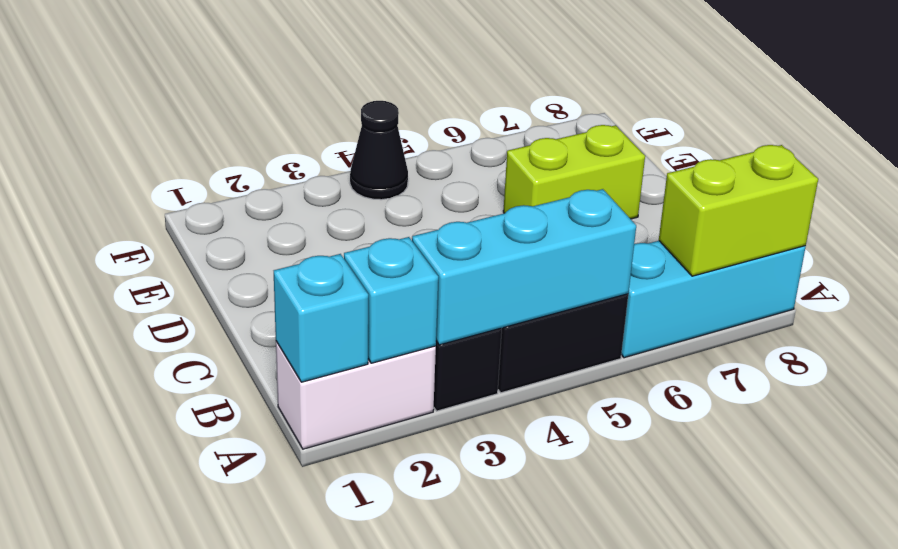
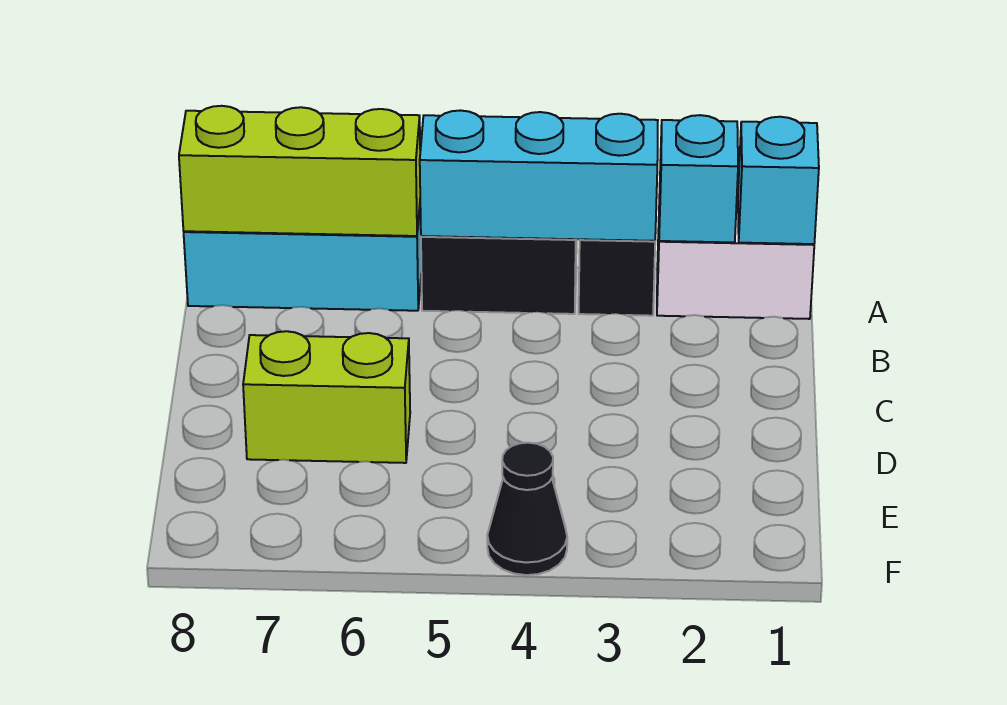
lime brick A7:A8 level 2 -> lime brick A6:A8 level 2

